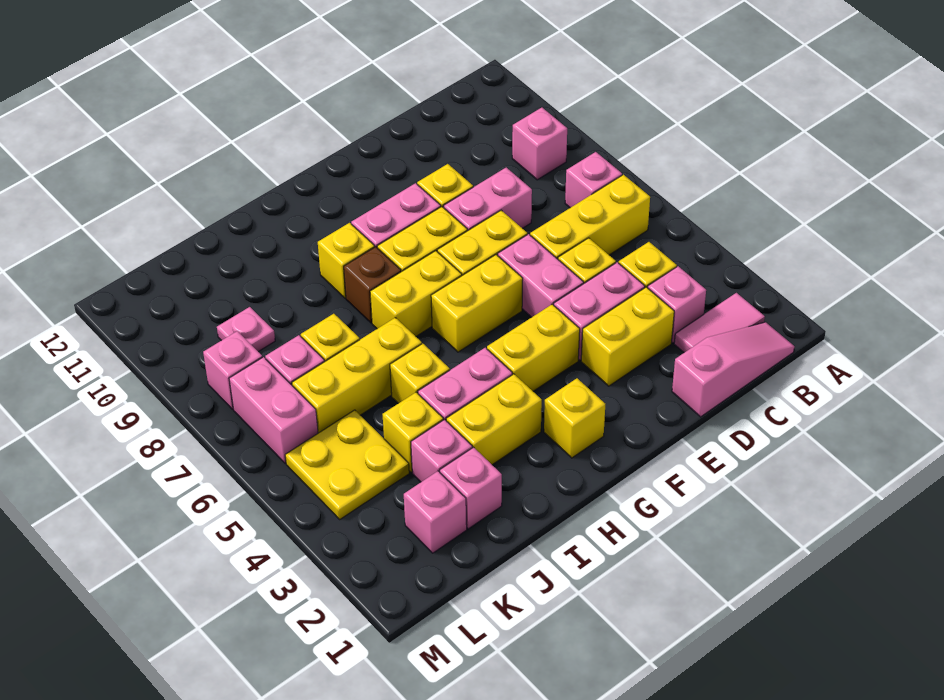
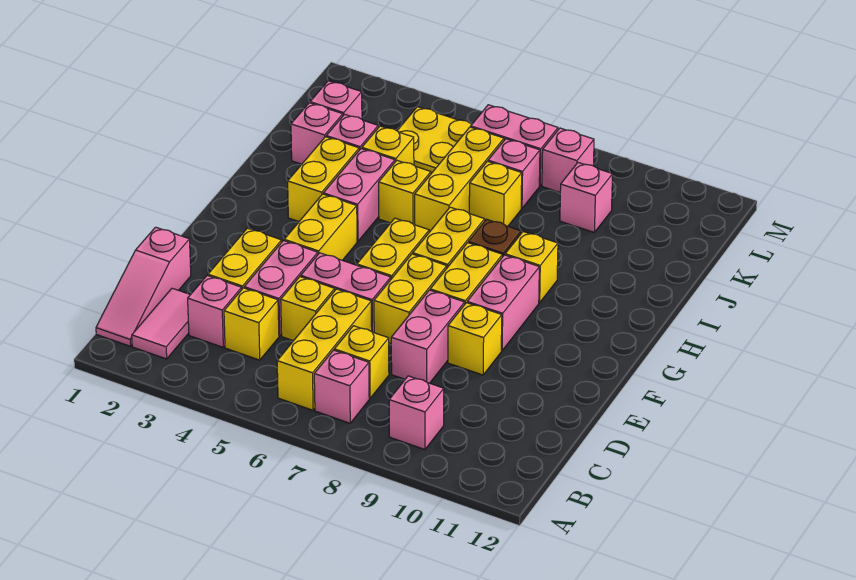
yellow brick G2 level 1 -> yellow brick C7 level 1
pink plate K9 level 1 -> pink brick K9 level 1

